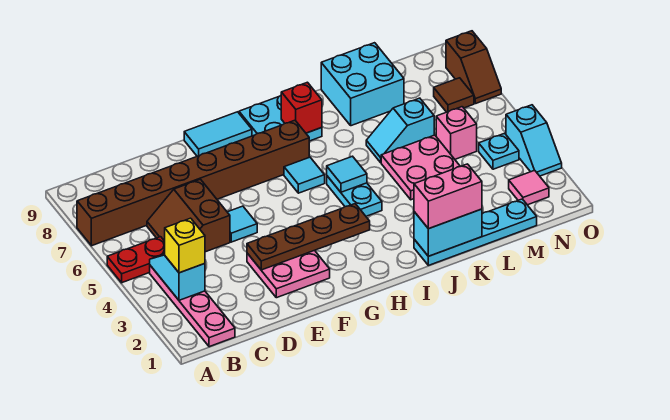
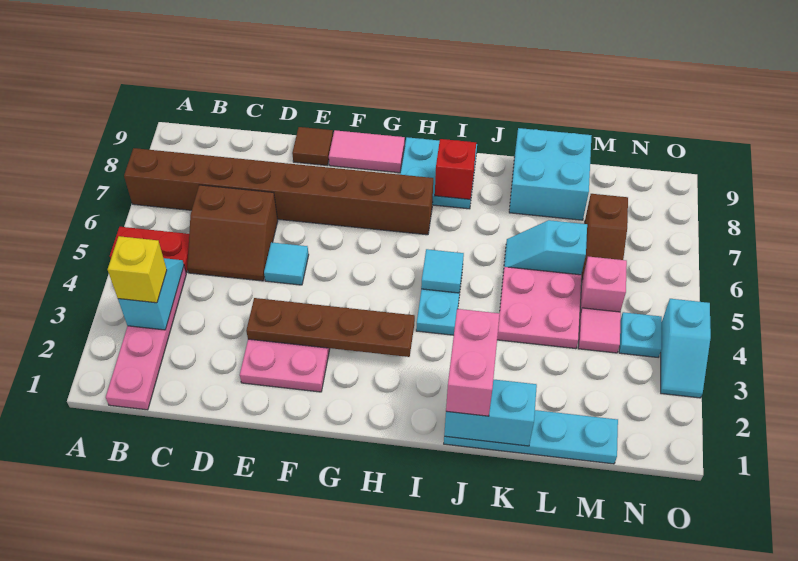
brown slope C5:D6 level 1 top D -> brown slope C5:D6 level 1 top 6
cyan tile F9:G9 level 1 -> pink tile F9:G9 level 1
cyan tile H6 level 1 -> none
pink brick J1:K1 level 3 -> pink brick J1:J2 level 3
pink tile N2 level 1 -> pink tile M4 level 1
brown tile N7 level 1 -> brown tile E9 level 1
brown slope O7:O8 level 1 top 8 -> brown slope M6:M7 level 1 top 7

